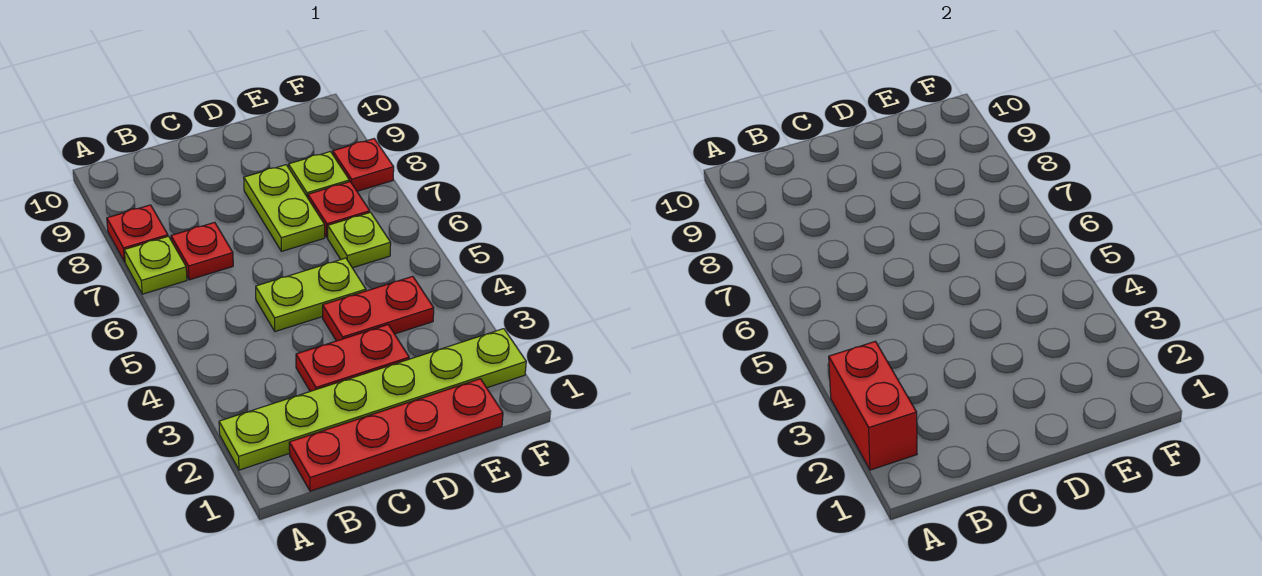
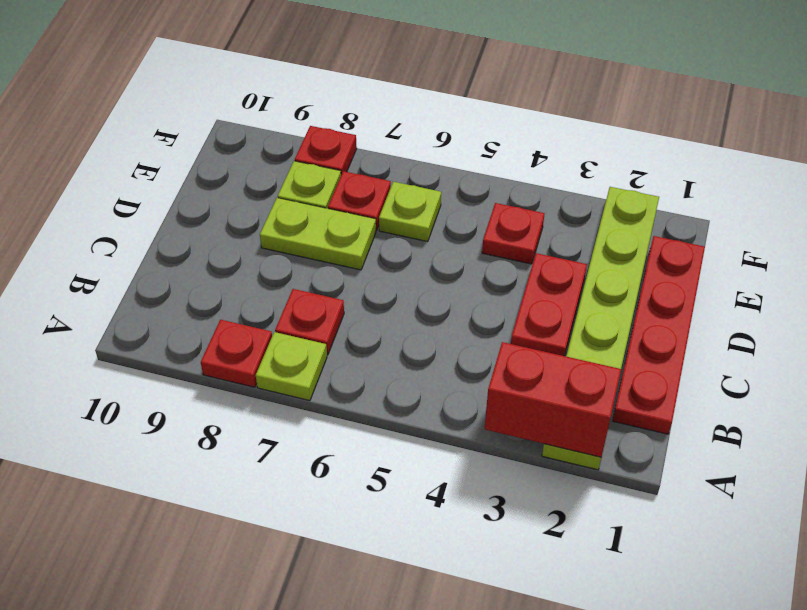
lime plate C5:D5 level 1 -> none
red plate D4:E4 level 1 -> red plate E4 level 1

